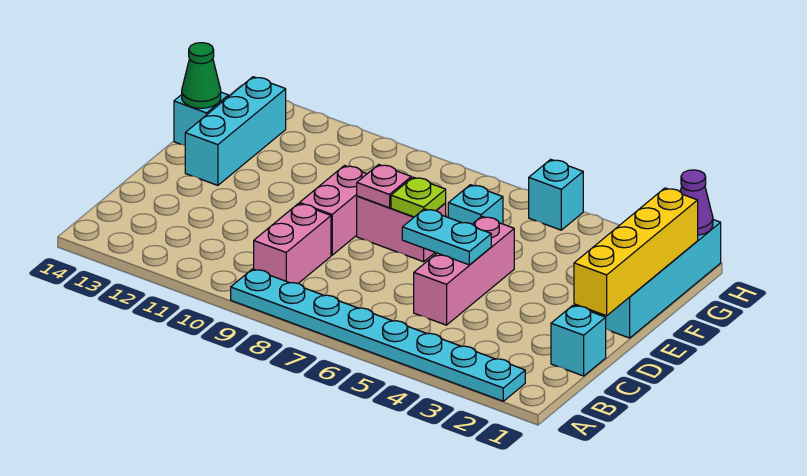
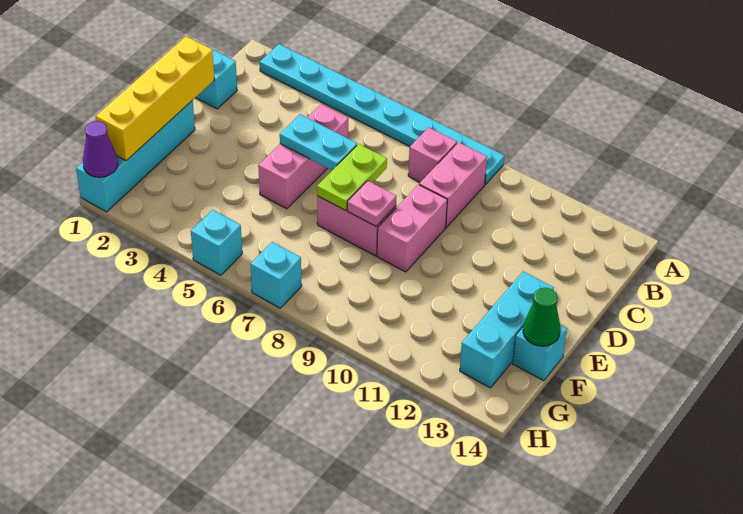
none -> pink brick B8 level 1
lime plate E7 level 2 -> lime plate D7:E7 level 2
cyan brick F6 level 1 -> cyan brick H7 level 1

